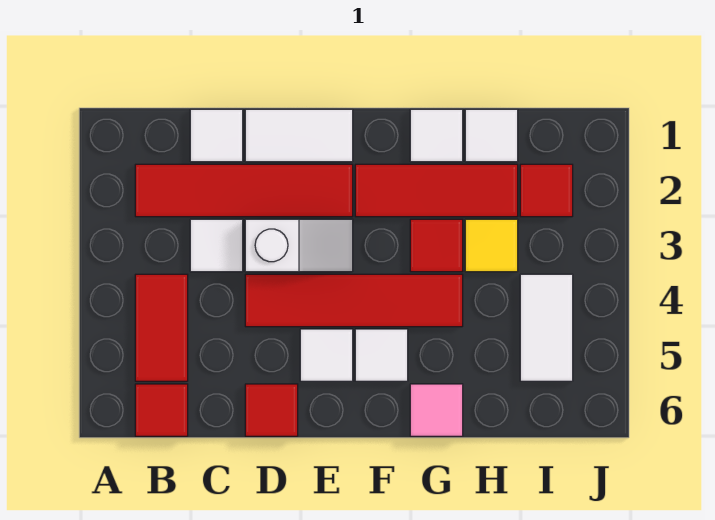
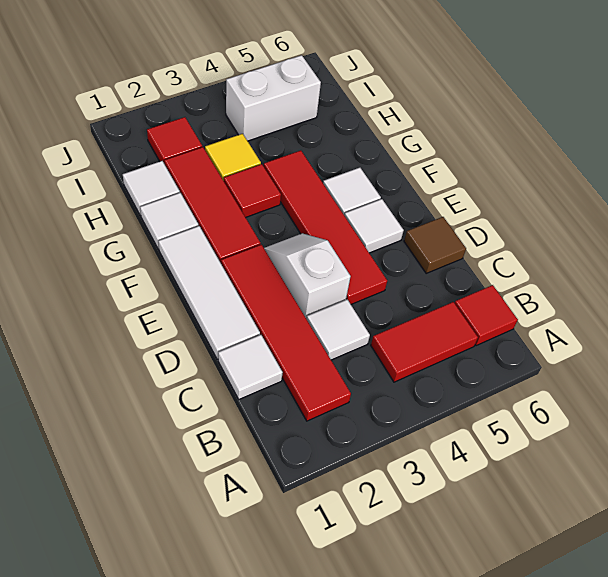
white tile D1:E1 level 1 -> white tile D1:F1 level 1
red tile D6 level 1 -> brown tile D6 level 1
pink tile G6 level 1 -> none
white tile I4:I5 level 1 -> white brick I4:I5 level 1

